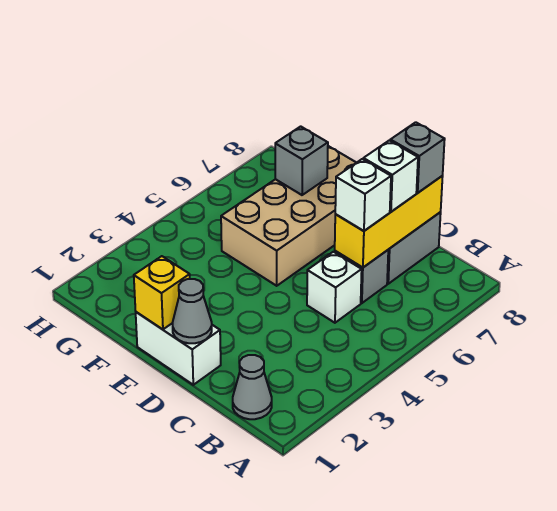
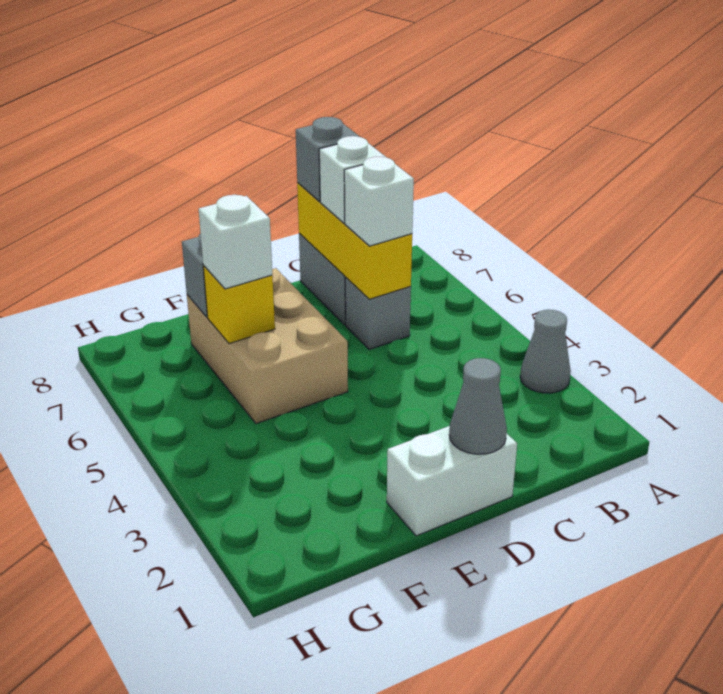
grey cone B1 level 1 -> grey cone A3 level 1
white brick C5 level 1 -> white brick F6 level 3
yellow brick E1 level 2 -> yellow brick F6 level 2
tan brick E5:F8 level 1 -> tan brick E5:F7 level 1

